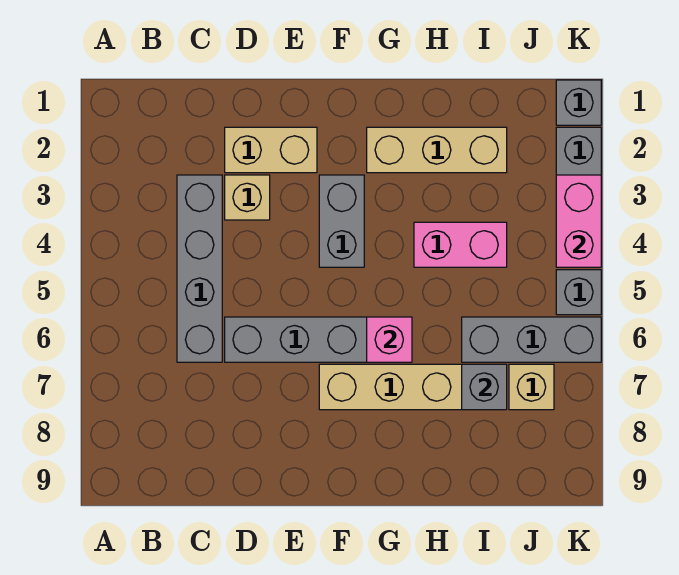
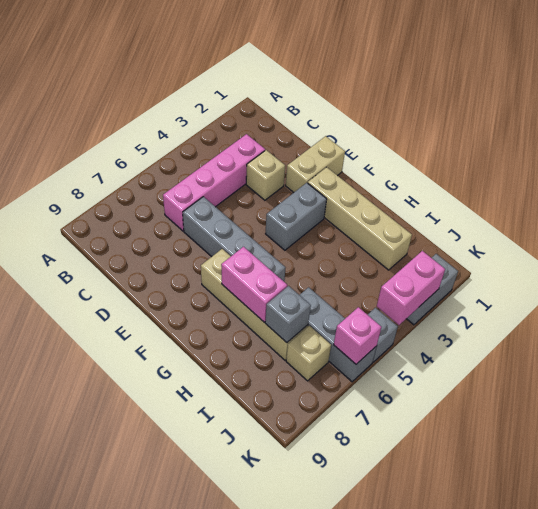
grey brick C3:C6 level 1 -> pink brick C3:C6 level 1
tan brick D2:E2 level 1 -> tan brick E1:E2 level 1
tan brick G2:I2 level 1 -> tan brick F2:I2 level 1
pink brick G6 level 2 -> pink brick K6 level 2
pink brick H4:I4 level 1 -> pink brick G7:H7 level 2
grey brick K1 level 1 -> none

